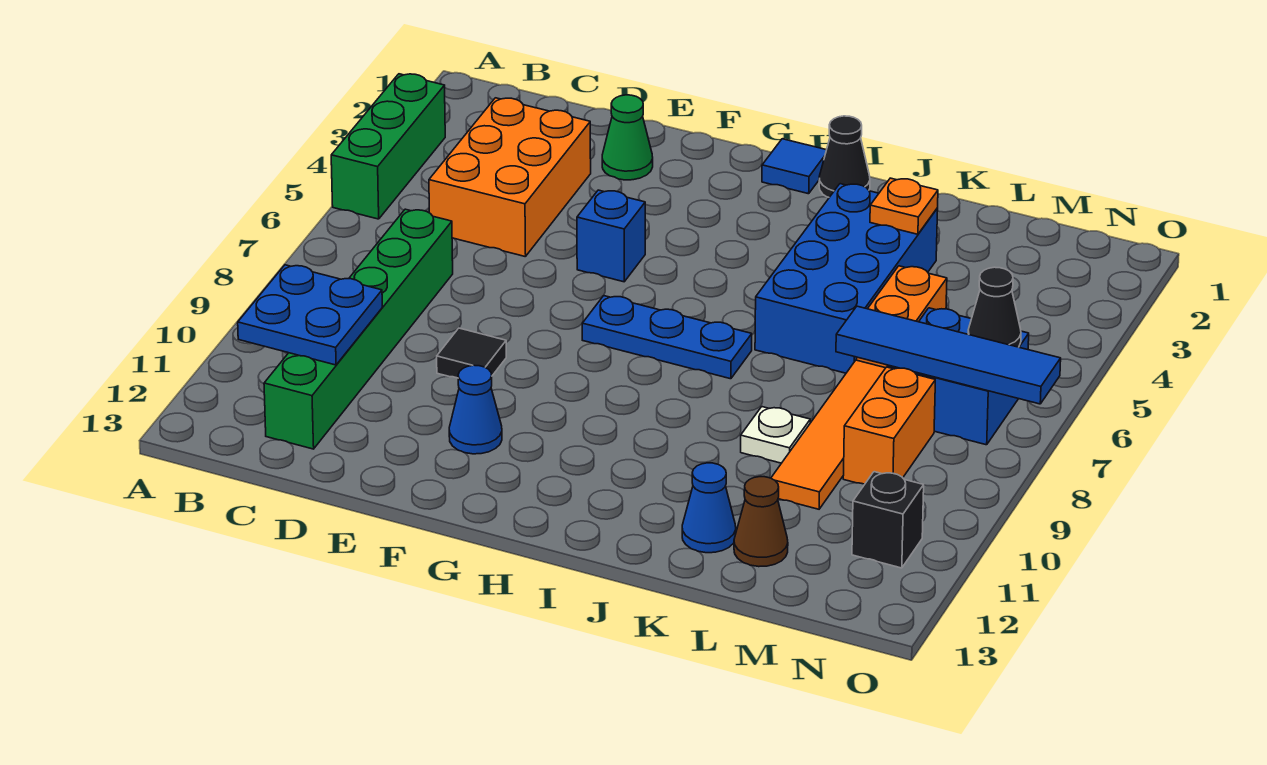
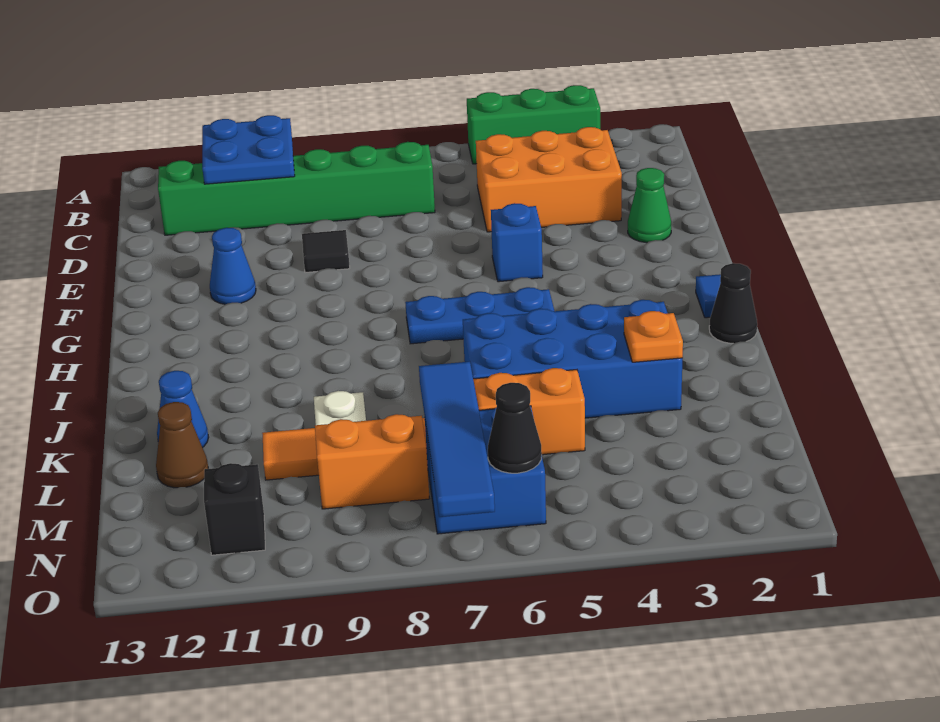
blue plate G7:I7 level 1 -> blue plate H5:H7 level 1

